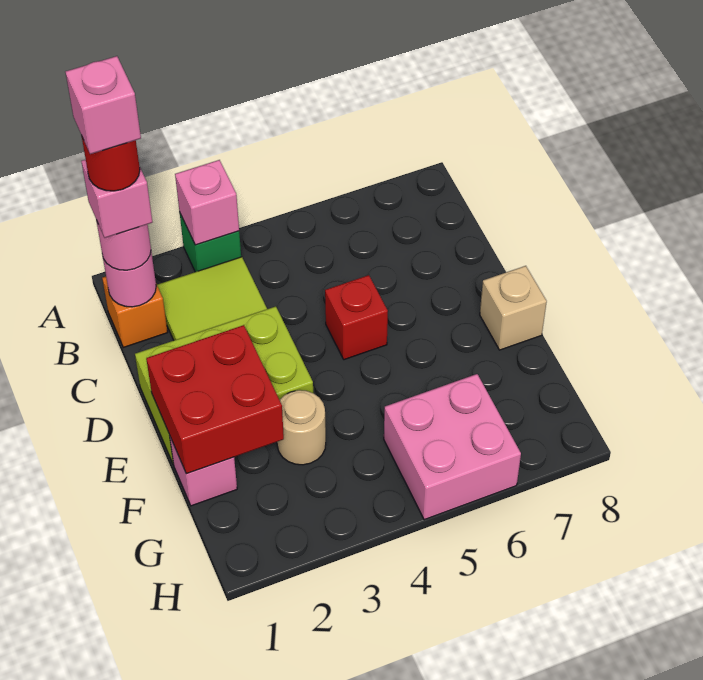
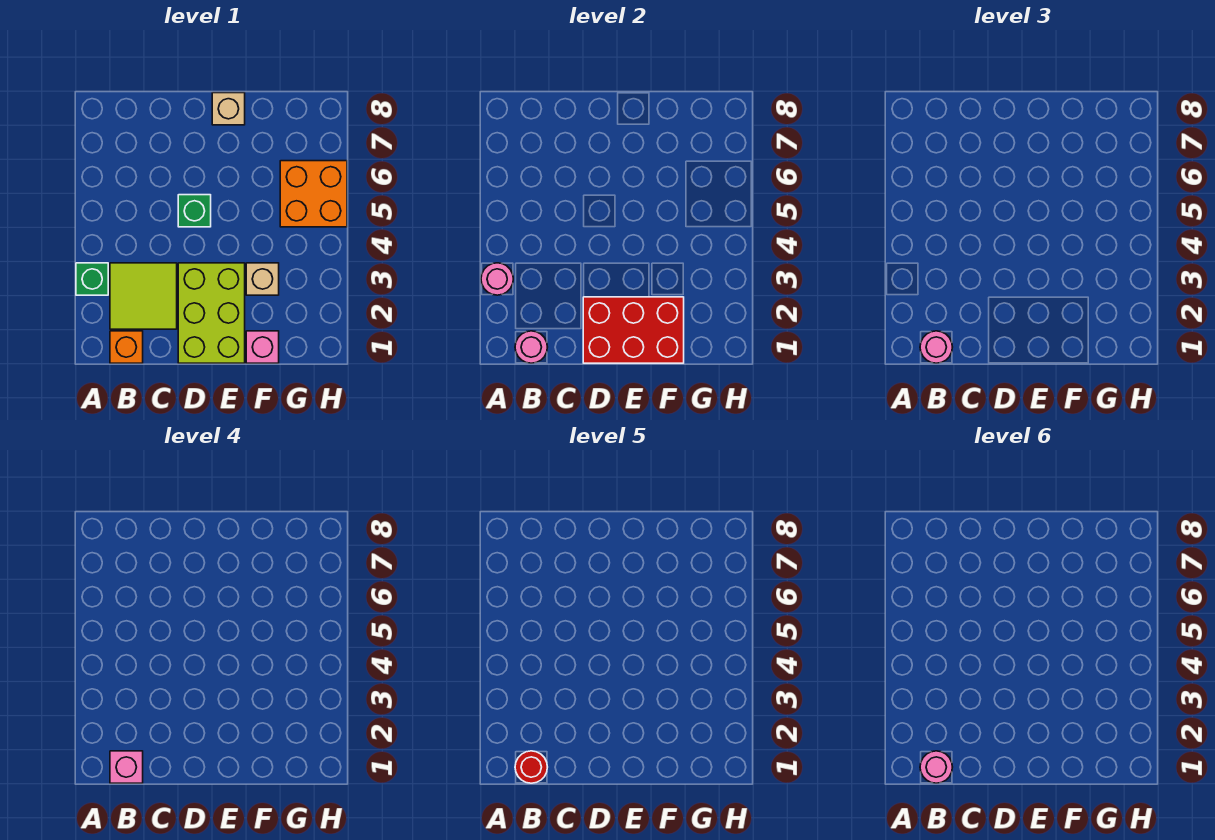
pink brick A3 level 2 -> pink round brick A3 level 2
pink brick B1 level 6 -> pink round brick B1 level 6
red brick D5 level 1 -> green brick D5 level 1
red brick E1:F2 level 2 -> red brick D1:F2 level 2
tan round brick F3 level 1 -> tan brick F3 level 1
pink brick G5:H6 level 1 -> orange brick G5:H6 level 1

